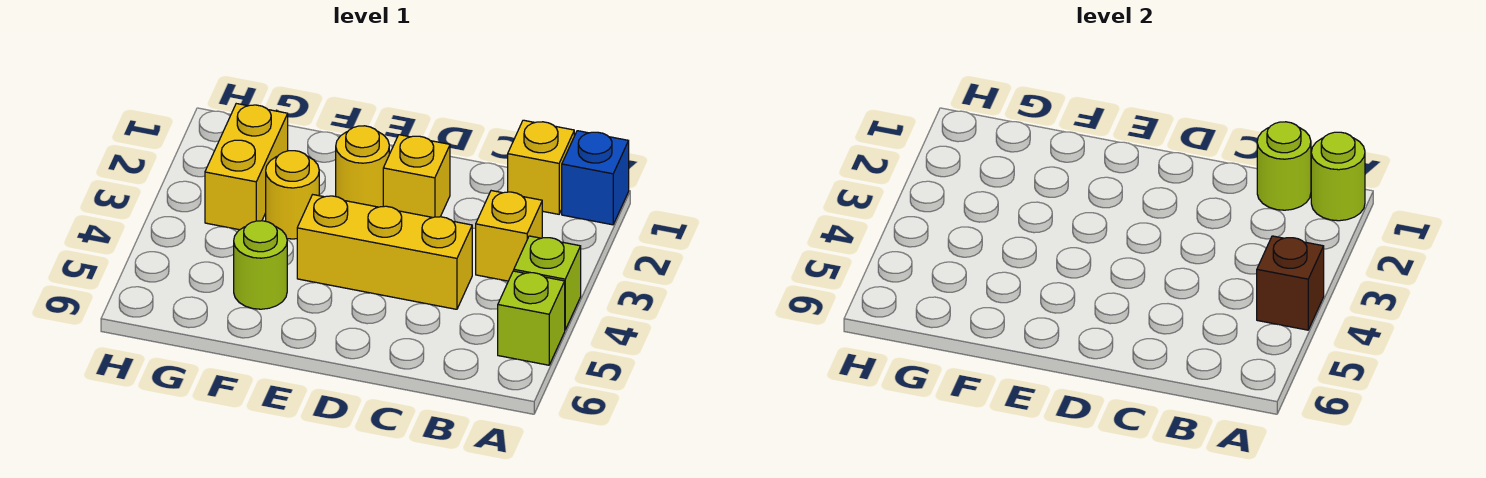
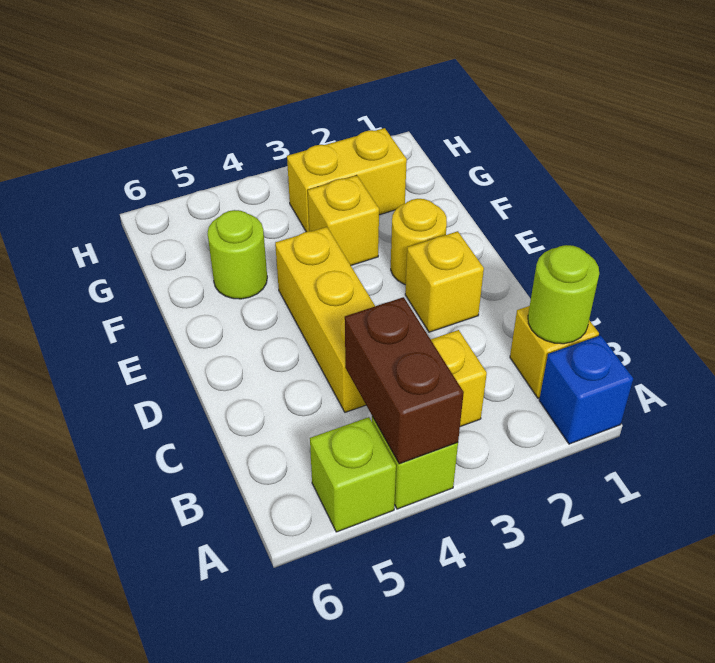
lime round brick A1 level 2 -> none
brown brick A4 level 2 -> brown brick A4:B4 level 2
yellow round brick F3 level 1 -> yellow brick F3 level 1

